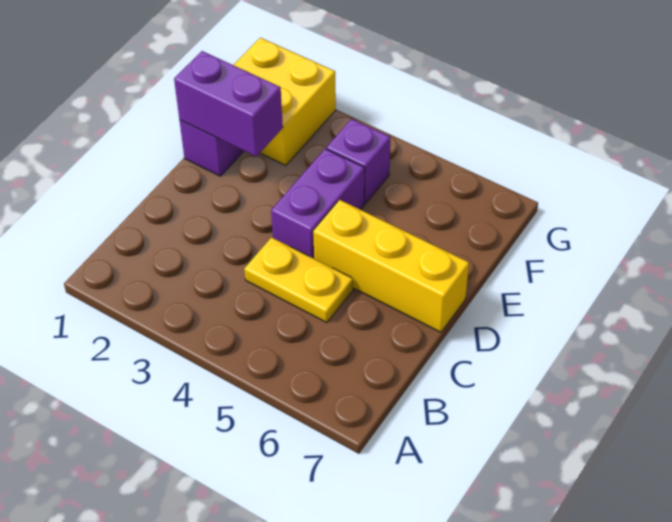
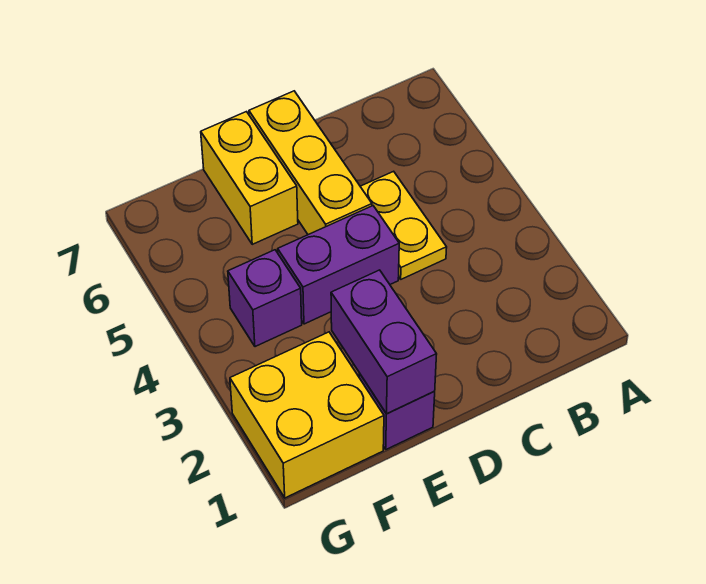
none -> yellow brick E6:E7 level 1

